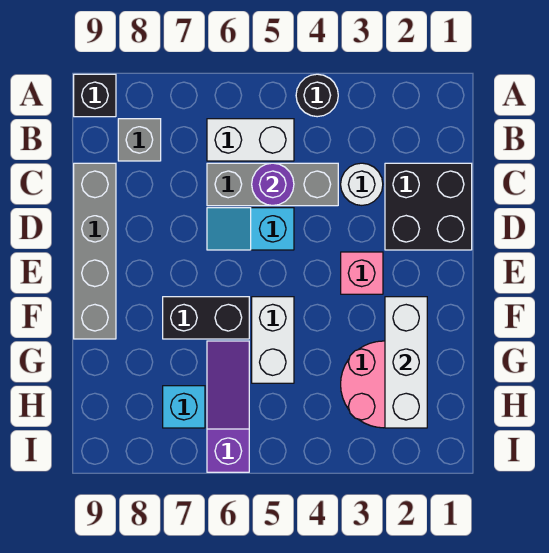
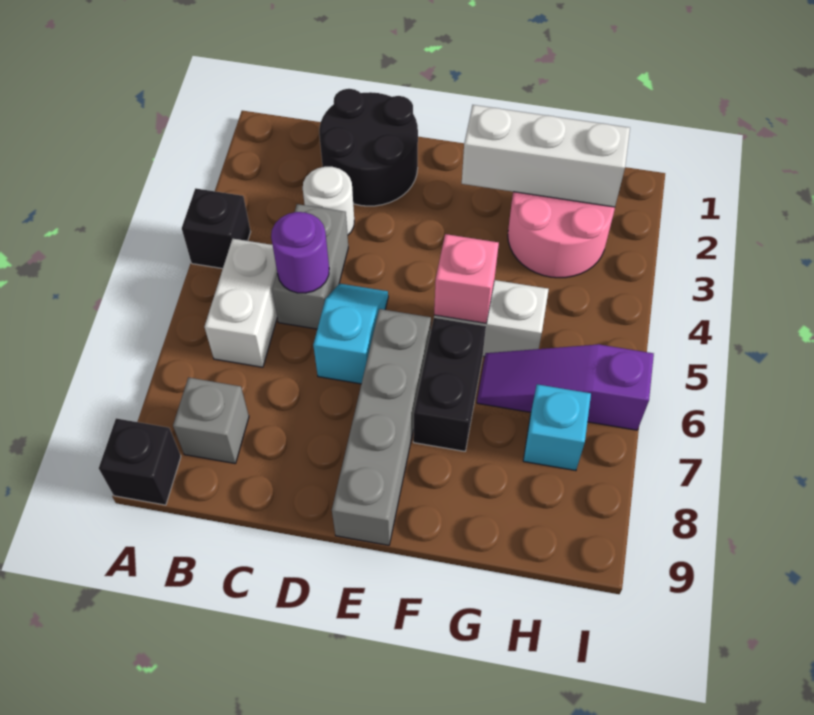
black round brick A4 level 1 -> black brick A4 level 1
black brick C1:D2 level 1 -> black round brick C1:D2 level 1
grey brick C4:C6 level 1 -> grey brick C4:C5 level 1
grey brick C9:F9 level 1 -> grey brick E6:E9 level 1
cyan slope D5:D6 level 1 top 5 -> cyan slope D5:D6 level 1 top 6
pink brick E3 level 1 -> pink brick F5 level 2

